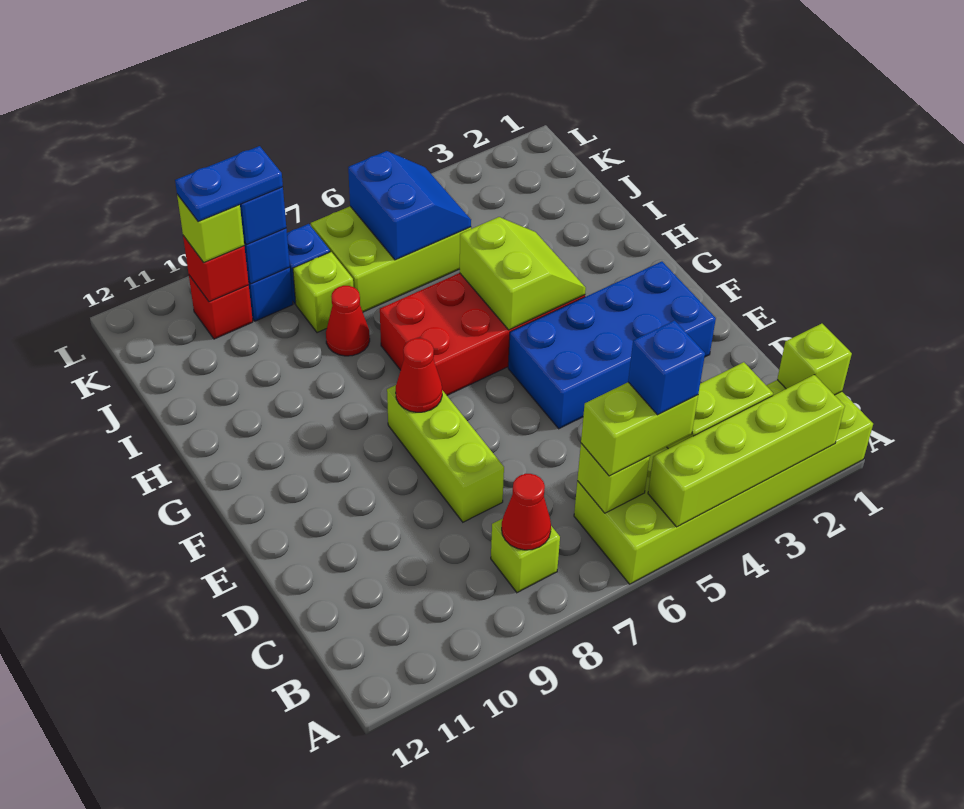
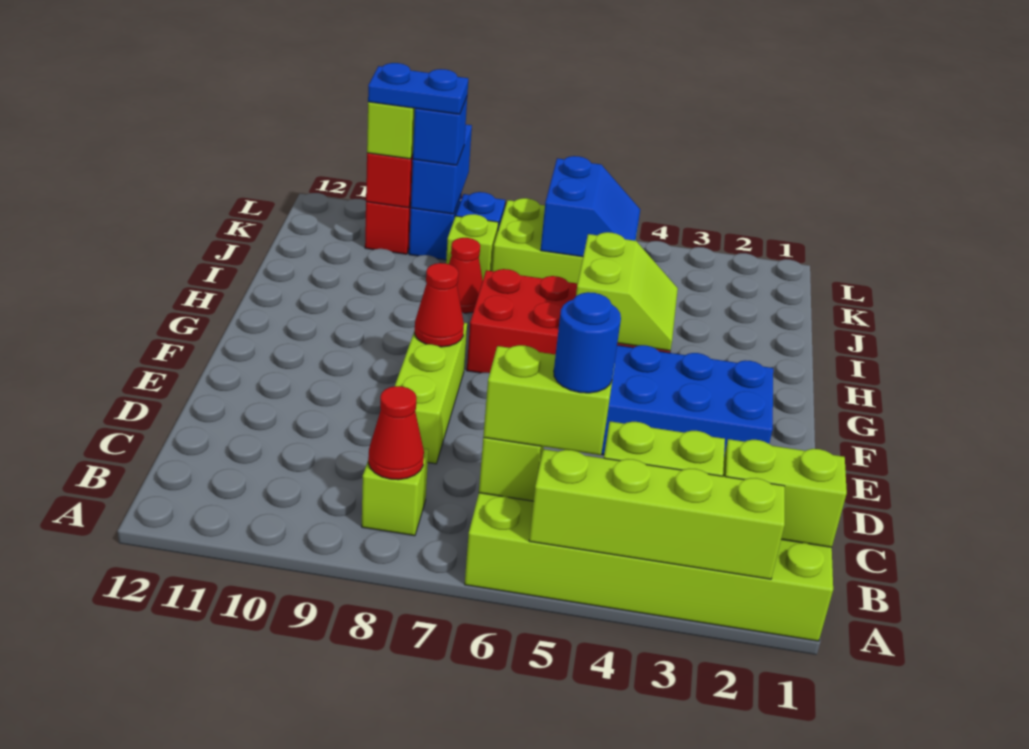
lime brick B1 level 2 -> lime brick B1:B2 level 2
blue brick B5 level 4 -> blue round brick B5 level 4

